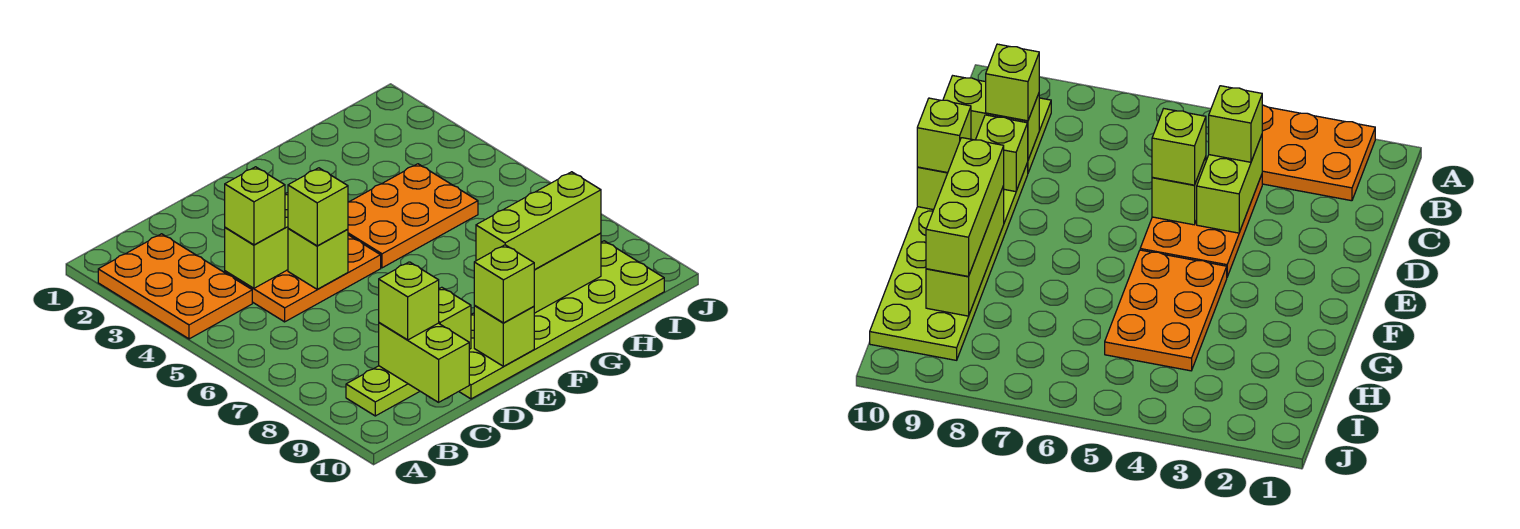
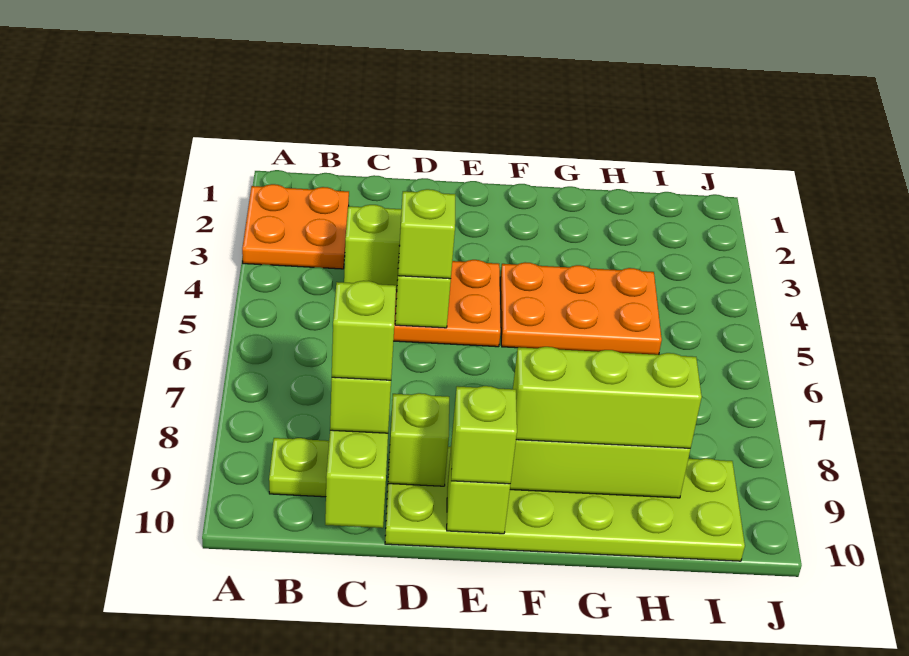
orange plate A2:B4 level 1 -> orange plate A2:B3 level 1
lime brick C4 level 3 -> lime brick C9 level 4

